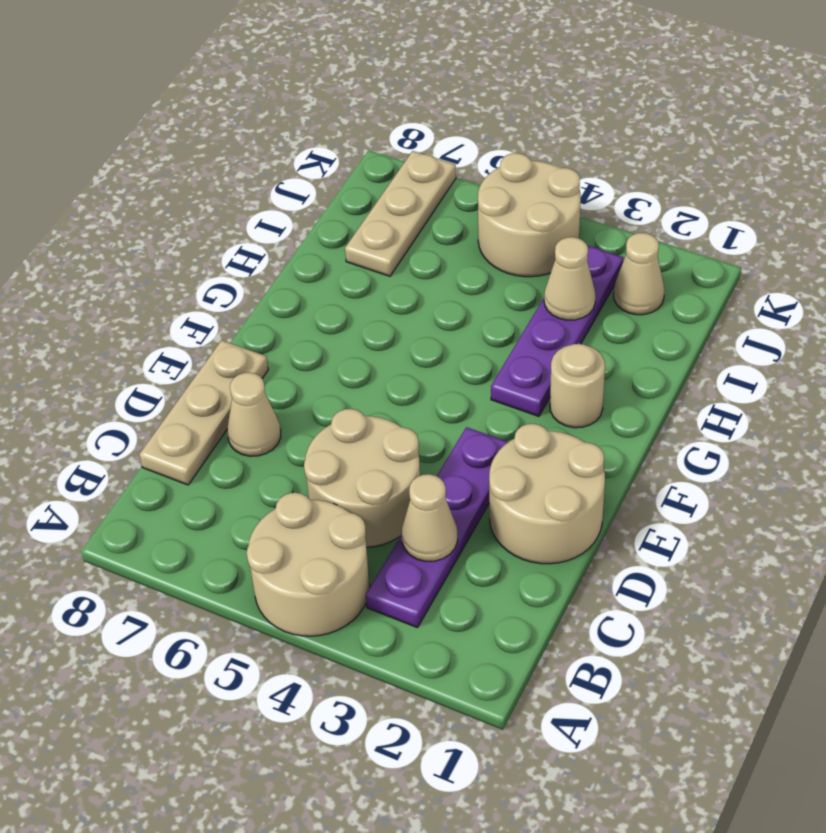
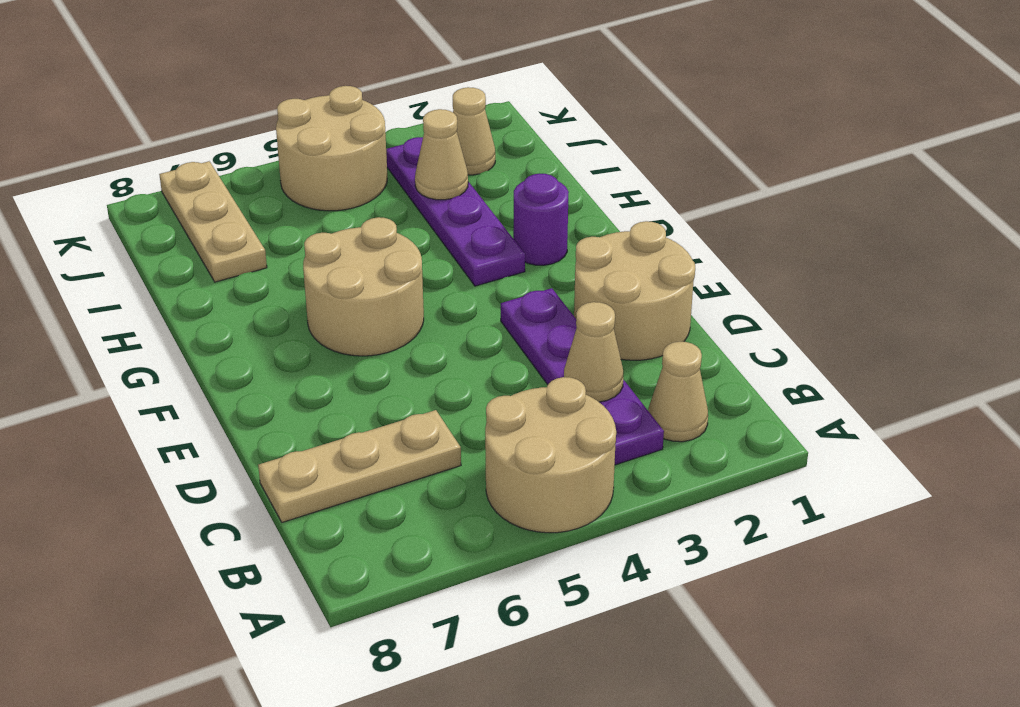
tan round brick C4:D5 level 1 -> tan round brick F5:G6 level 1
tan plate C8:E8 level 1 -> tan plate C6:C8 level 1
tan cone D7 level 1 -> tan cone B2 level 1
tan round brick G2 level 1 -> purple round brick G2 level 1

